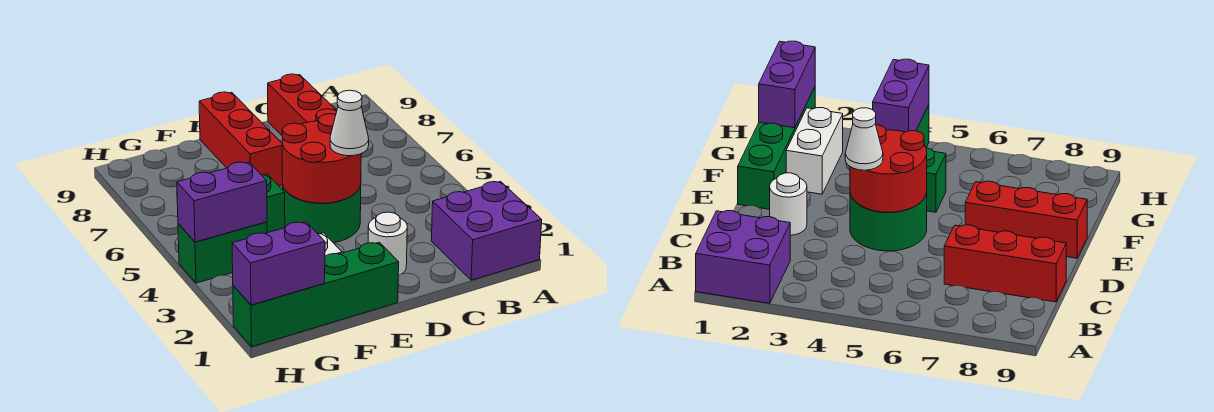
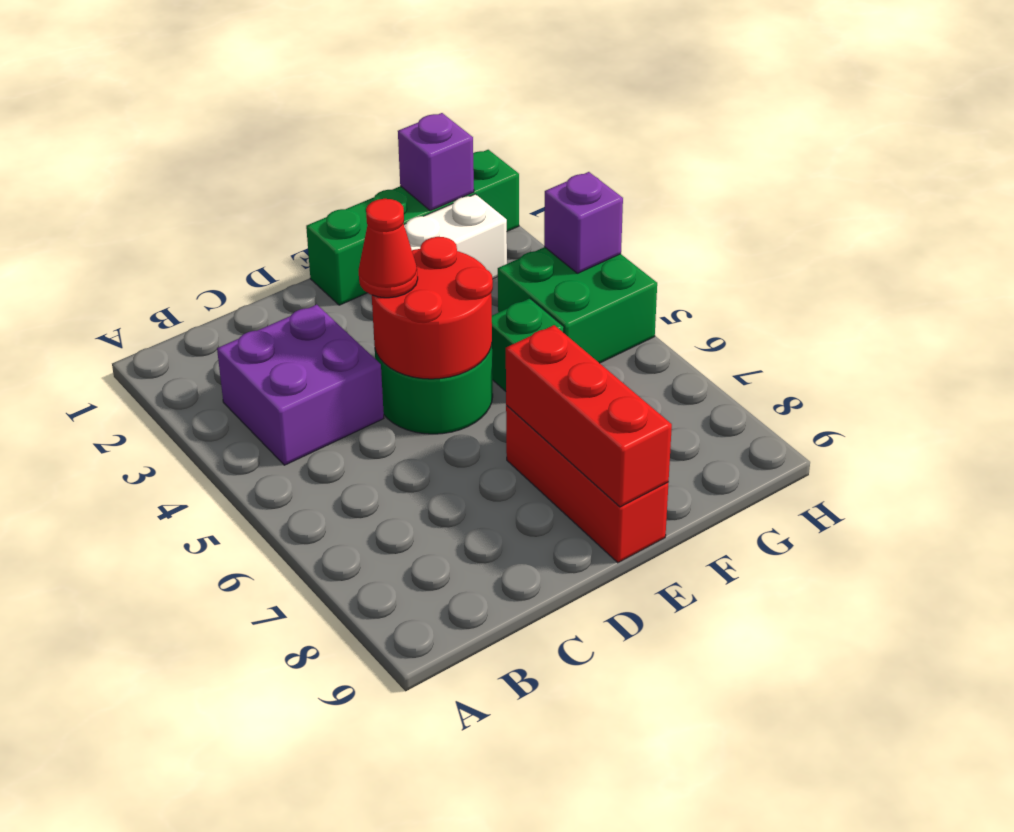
purple brick A1:B2 level 1 -> purple brick B3:C4 level 1
red brick C7:C9 level 1 -> red brick E7:E9 level 2
white round brick D2 level 1 -> none
white cone D4 level 3 -> red cone D4 level 3
purple brick G1:H1 level 2 -> purple brick G1 level 2
green brick G4:H4 level 1 -> green brick G4:H5 level 1
purple brick G4:H4 level 2 -> purple brick H4 level 2

